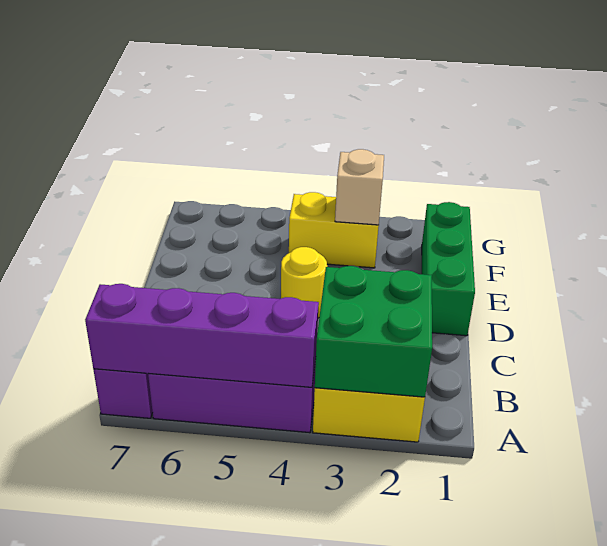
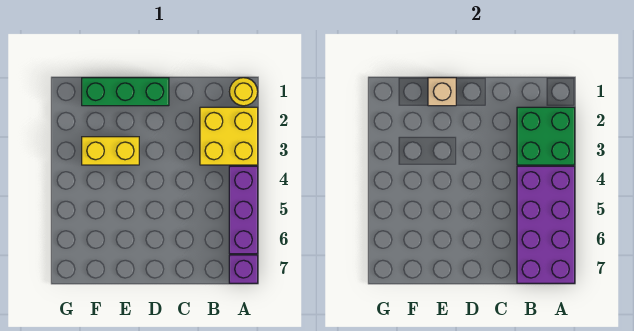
purple brick A4:A7 level 2 -> purple brick A4:B7 level 2
yellow round brick D4 level 1 -> yellow round brick A1 level 1
yellow brick F3:F4 level 1 -> yellow brick E3:F3 level 1
tan brick F3 level 2 -> tan brick E1 level 2

